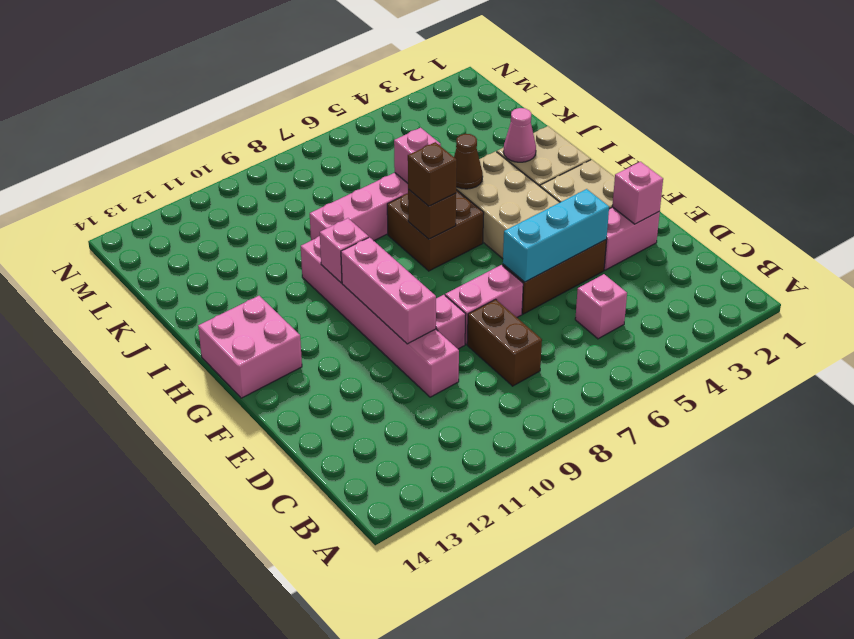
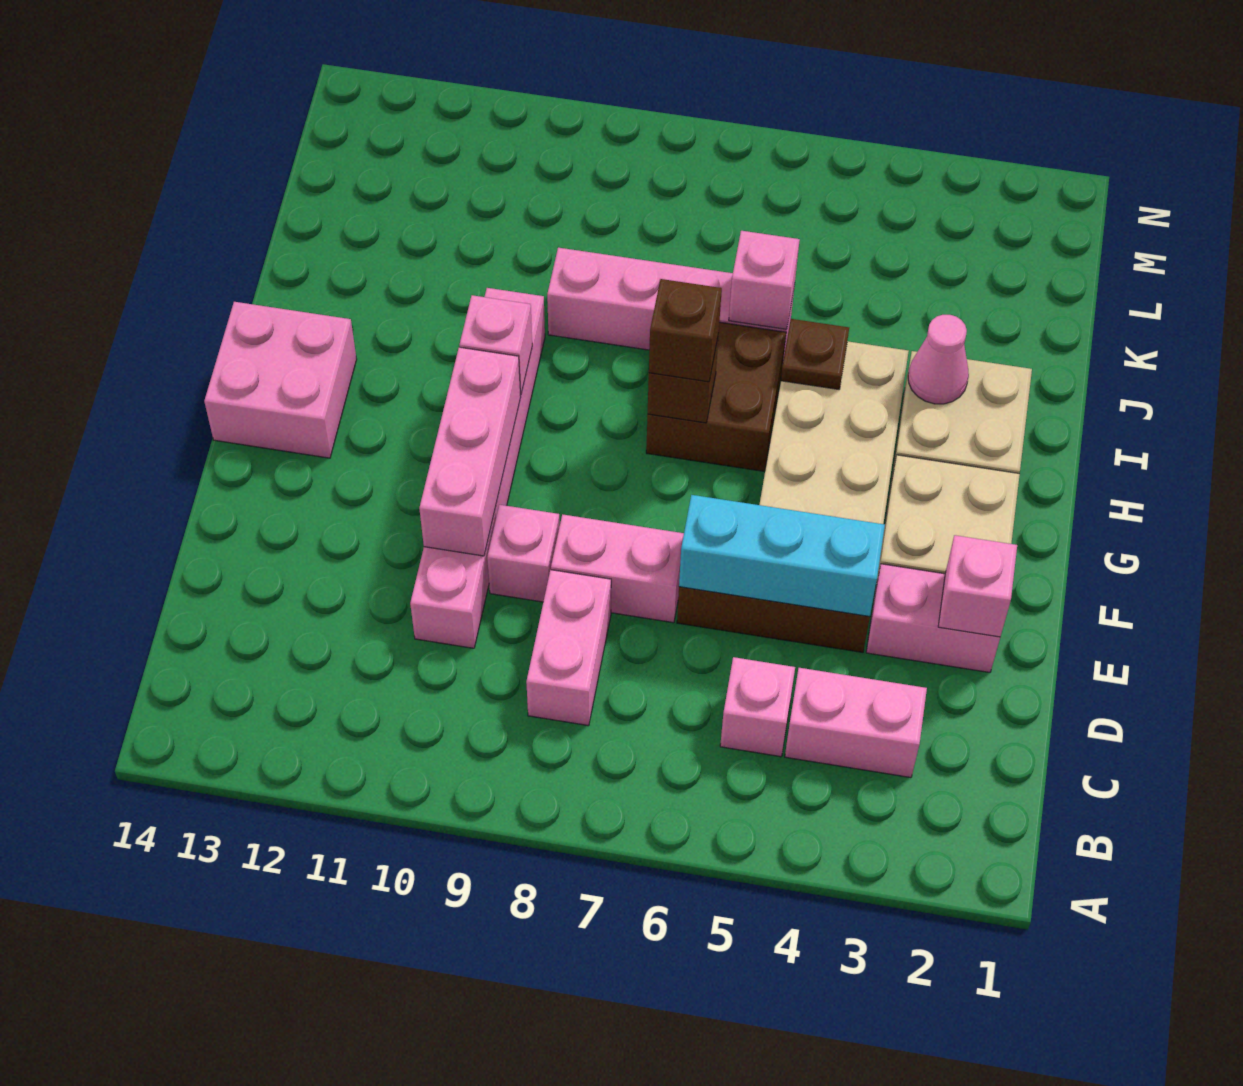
none -> pink brick C3:C4 level 1
brown brick C8:D8 level 1 -> pink brick C8:D8 level 1
brown cone I5 level 2 -> brown plate I5 level 2

